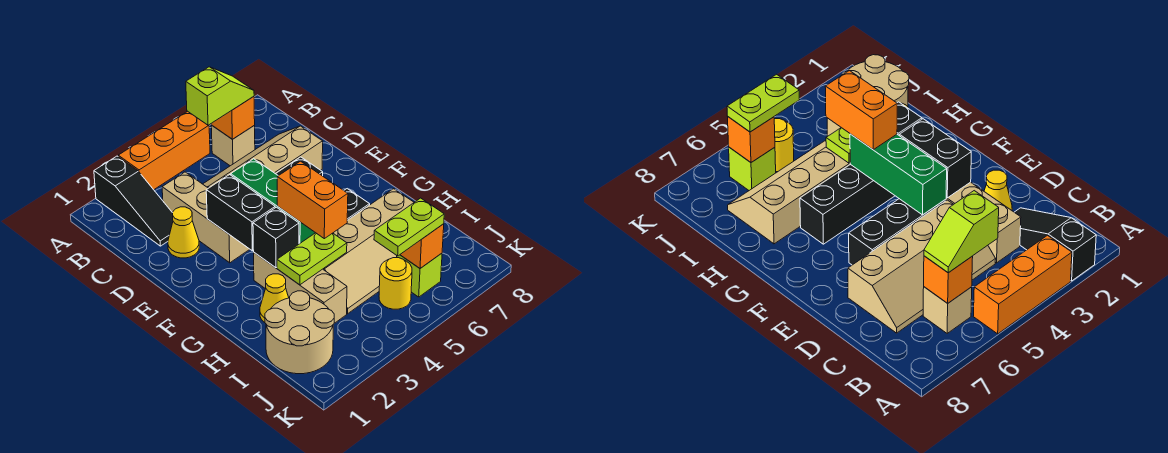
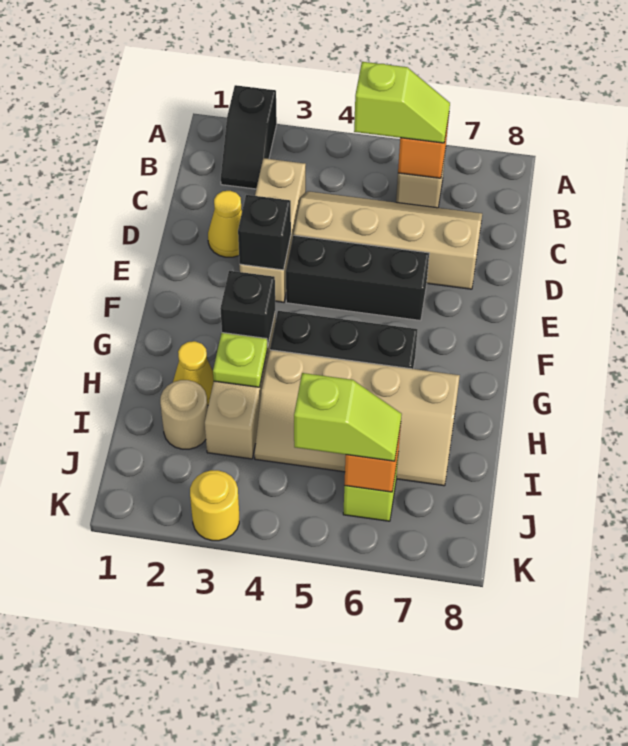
black slope A2:C2 level 1 top A -> black slope A2:B2 level 1 top A
orange brick A3:A5 level 1 -> none
black brick E3:F3 level 2 -> black brick E3 level 2
green brick E4:G4 level 2 -> none
orange brick G4:H4 level 3 -> none
lime plate H3:H4 level 2 -> lime plate H3 level 2
tan round brick I1:J2 level 1 -> tan round brick I2 level 1
yellow round brick J5 level 1 -> yellow round brick K3 level 1
lime plate J5:J6 level 3 -> lime slope J5:J6 level 3 top 5

